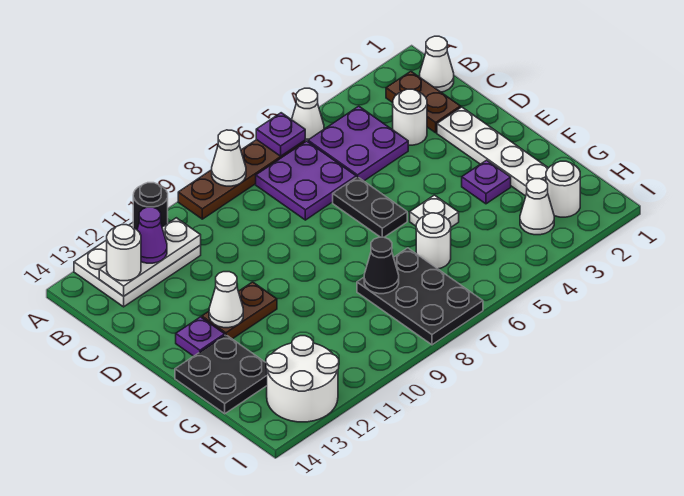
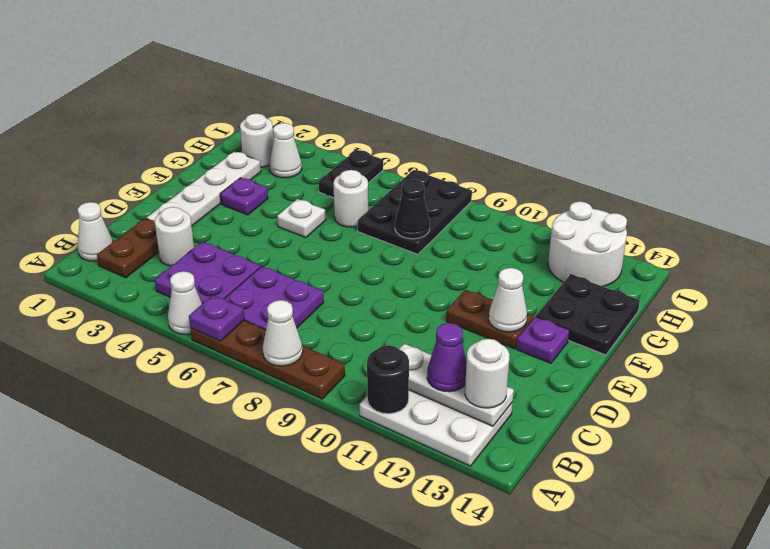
black plate D6:E6 level 1 -> black plate H5:I5 level 1

